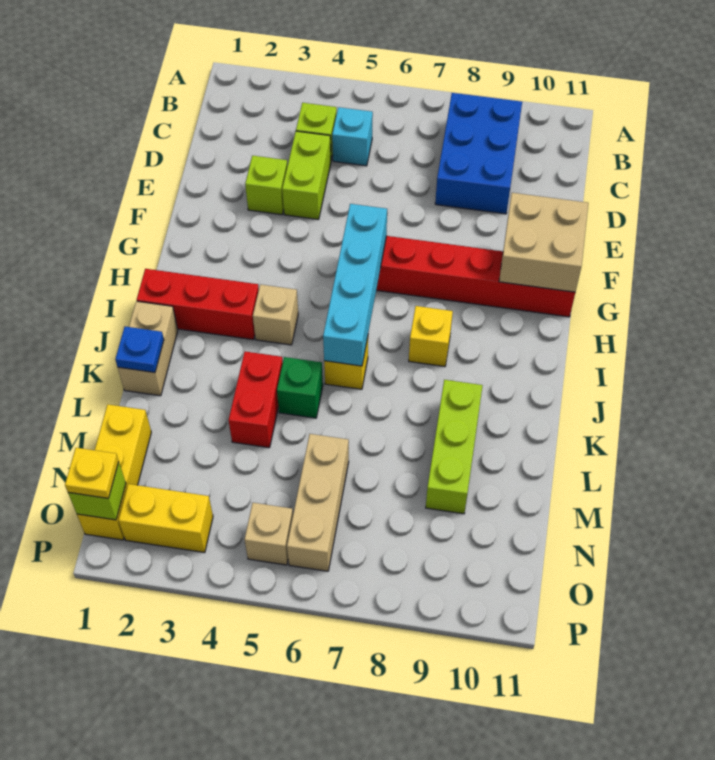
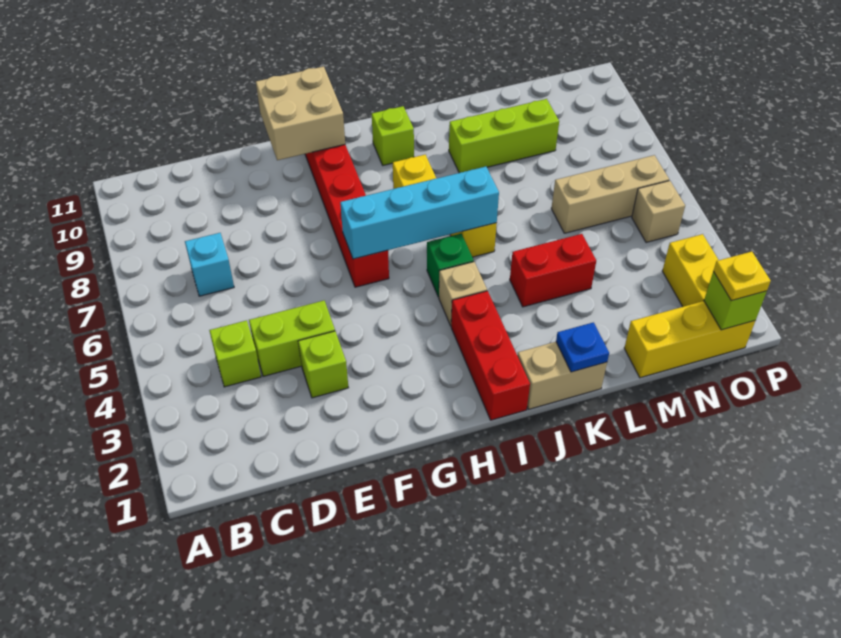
blue brick B8:D9 level 1 -> none
cyan brick C5 level 1 -> cyan brick C7 level 1
none -> lime brick I10 level 1
green brick K5 level 1 -> green brick I5 level 1

